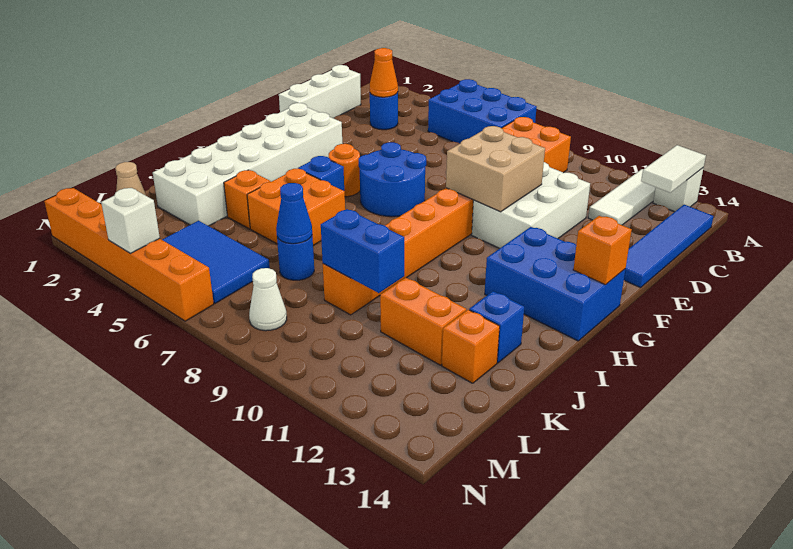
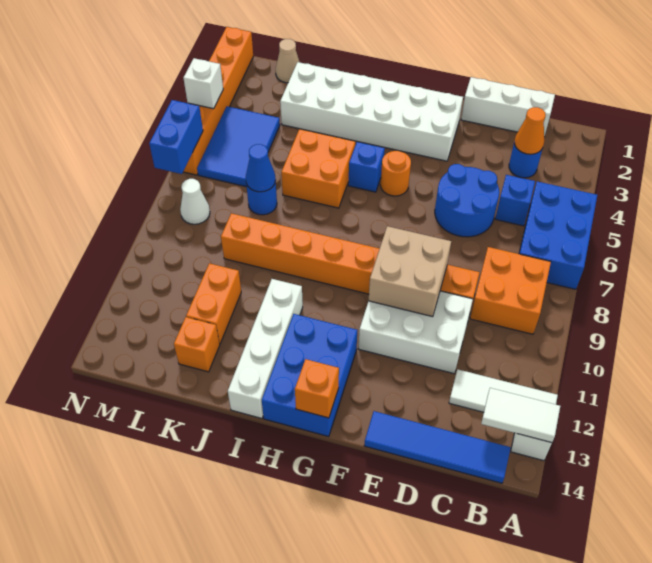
blue round brick F6:G7 level 1 -> blue round brick D5:E6 level 1
none -> white brick I11:I14 level 1
orange brick J4 level 1 -> none
blue brick J13 level 1 -> blue brick C5 level 1
blue brick K9:K10 level 2 -> blue brick N6:N7 level 2

